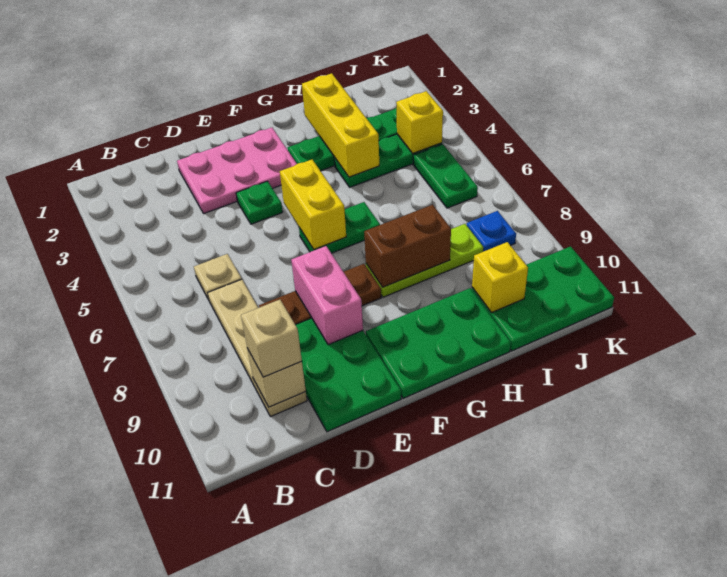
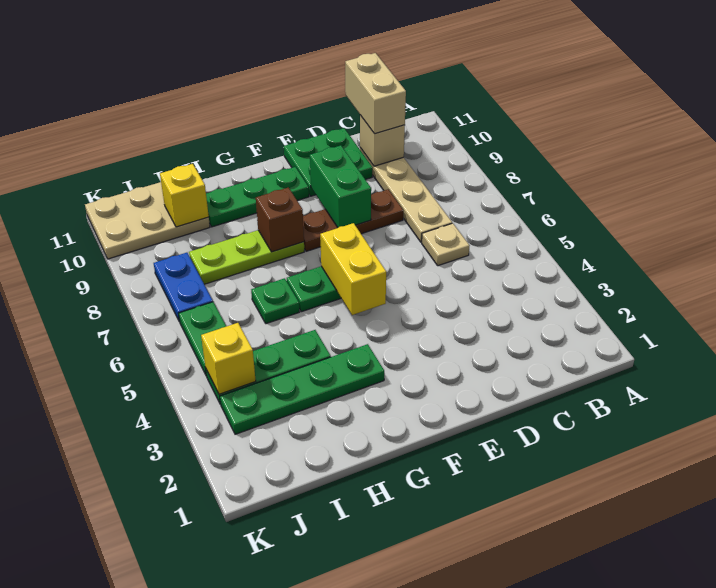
tan brick C10 level 3 -> tan brick C10:C11 level 3
pink plate D2:F3 level 1 -> none
green plate D9:E11 level 1 -> green plate D10:E11 level 1
green plate E4 level 1 -> green plate H6 level 1
pink brick E8:E9 level 2 -> green brick E8:E9 level 2
green plate F10:H11 level 1 -> green plate F10:H10 level 1
brown brick G8:H8 level 2 -> brown brick G8 level 2
yellow brick H2:H4 level 2 -> none
green plate I10:K11 level 1 -> tan plate I10:K11 level 1
blue plate J8 level 1 -> blue plate J7:J8 level 1

